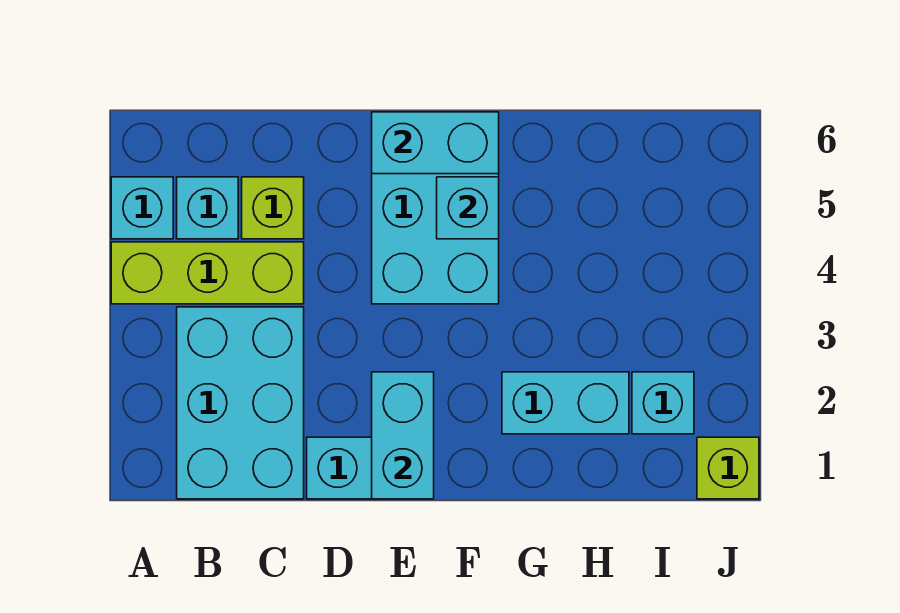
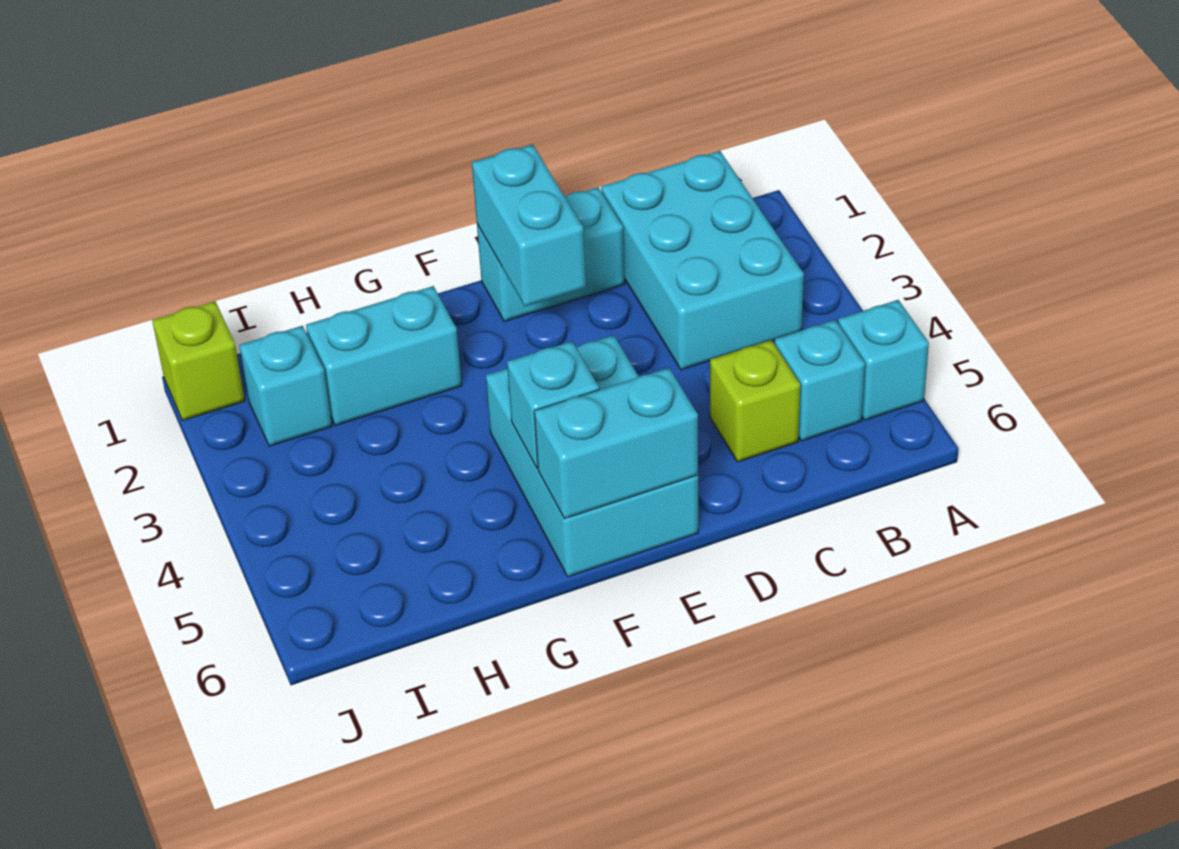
lime brick A4:C4 level 1 -> none

